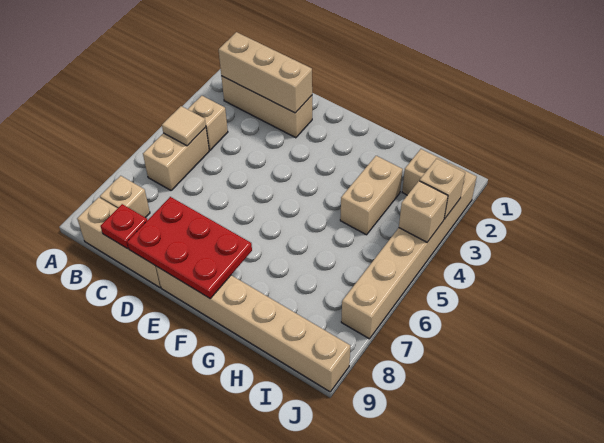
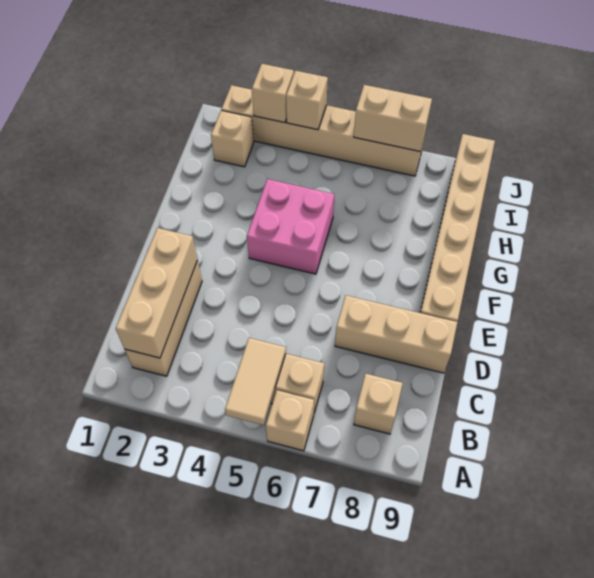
tan brick B4 level 1 -> tan brick A6 level 1
tan tile B5 level 2 -> tan tile A5:B5 level 2
tan brick B9:D9 level 1 -> tan brick D7:D9 level 1
red plate C9 level 2 -> none
red plate D8:F9 level 2 -> none
none -> pink brick F4:G5 level 1
tan brick H3:H4 level 1 -> tan brick J6:J7 level 2

